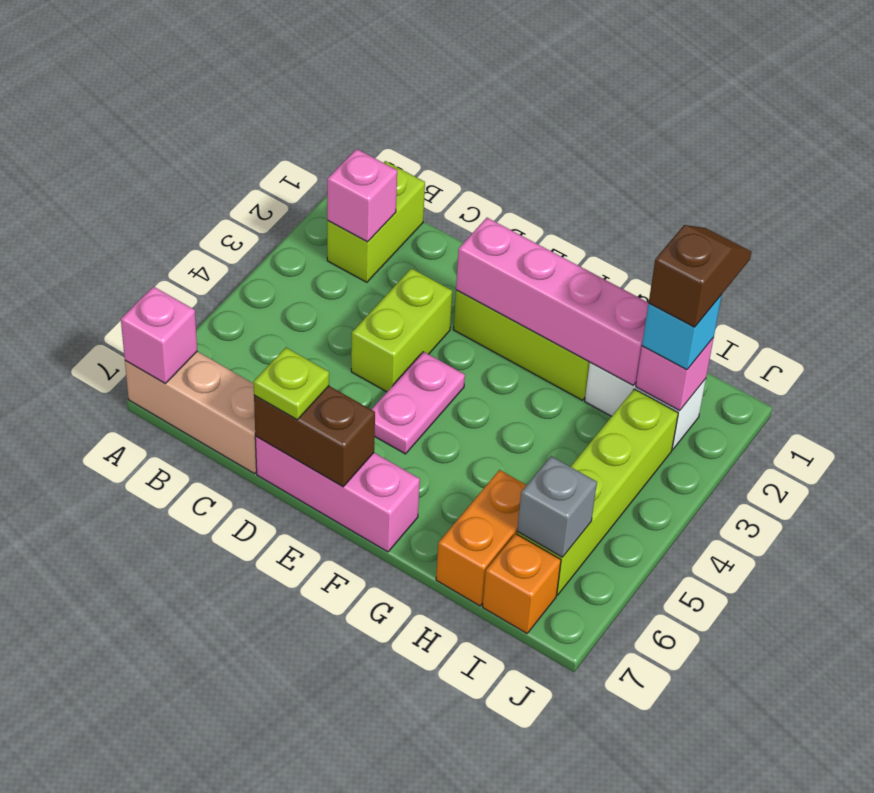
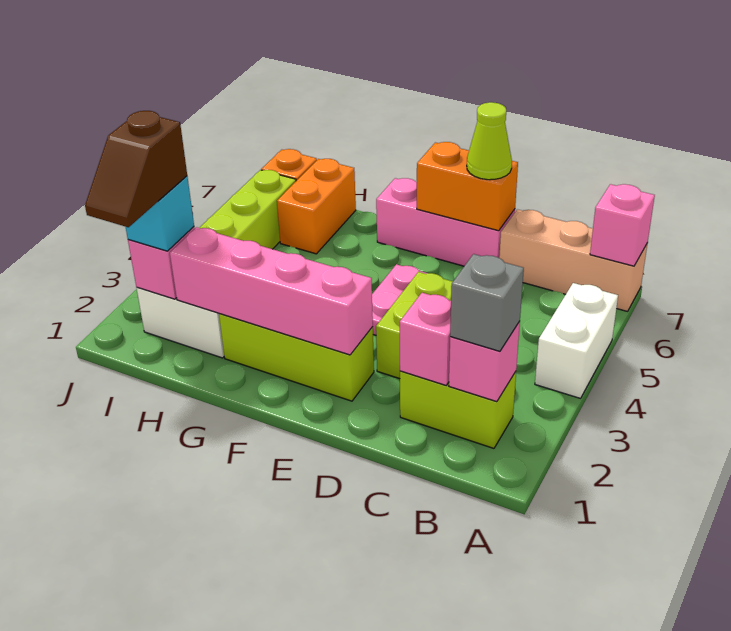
none -> white brick A4:A5 level 1
lime brick B1:B2 level 1 -> lime brick B2:C2 level 1
none -> pink brick C2 level 2
brown brick D7:E7 level 2 -> orange brick D7:E7 level 2
lime plate D7 level 3 -> lime cone D7 level 3
grey brick I6 level 2 -> grey brick B2 level 3

